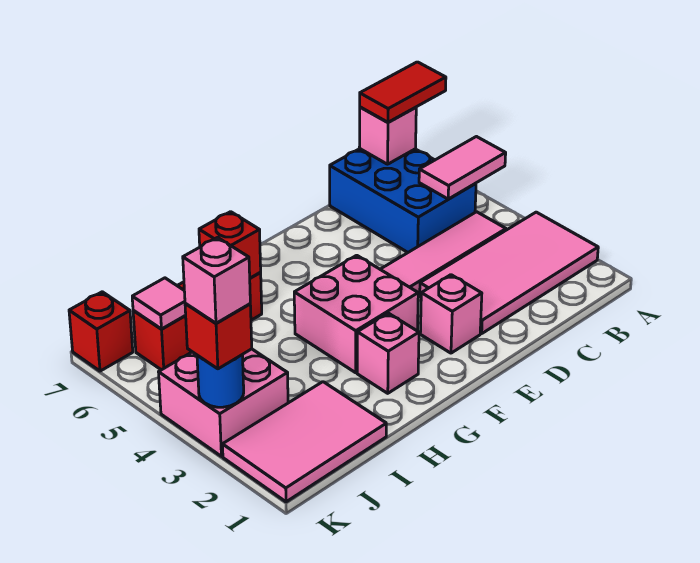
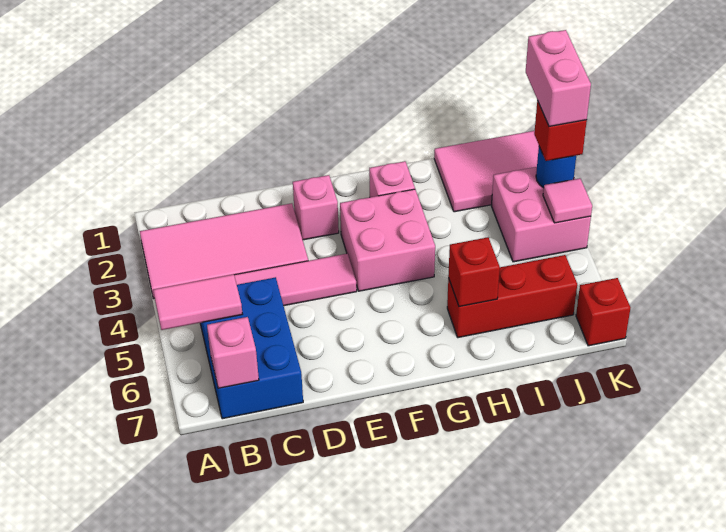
red tile A7:B7 level 3 -> none
pink tile J6 level 2 -> pink tile K4 level 2
pink brick K3 level 4 -> pink brick K2:K3 level 4

